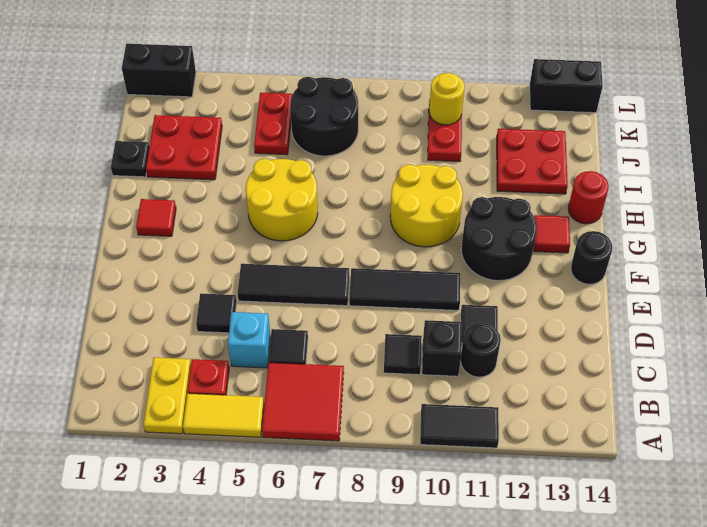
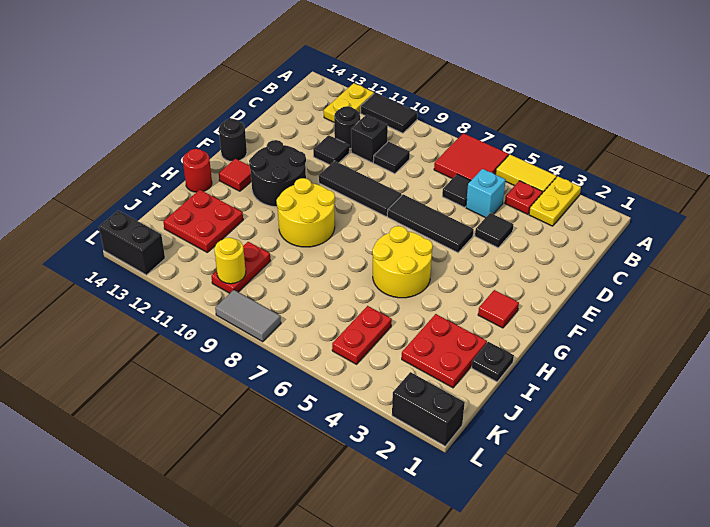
none -> yellow plate A12:B12 level 1
black round brick J6:K7 level 1 -> none
none -> grey tile L8:L9 level 1

